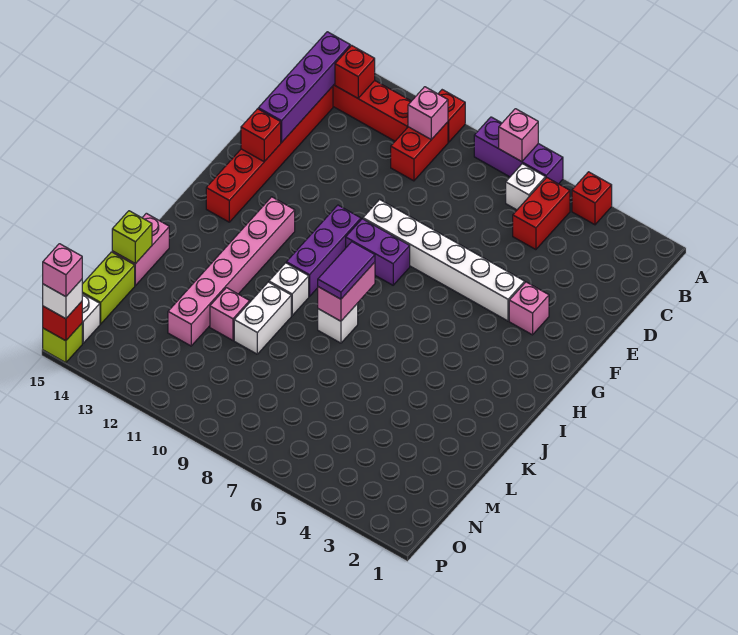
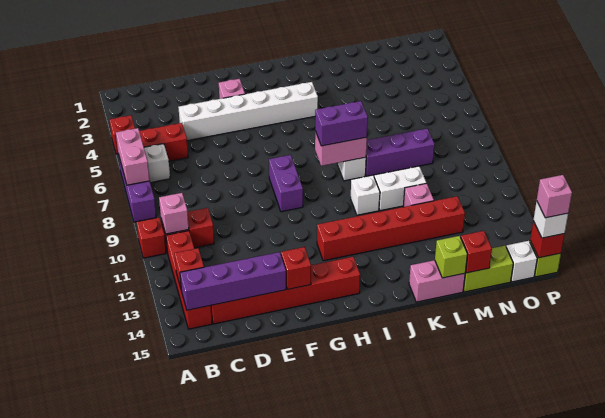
pink brick A7 level 2 -> pink brick A6:A7 level 2
white brick F4:F9 level 1 -> white brick D4:I4 level 1
purple brick G10:I10 level 1 -> purple brick K8:M8 level 1
pink brick H12:M12 level 1 -> red brick H12:M12 level 1
purple tile I8:J8 level 3 -> purple brick I8:J8 level 3
none -> red brick M15 level 2

